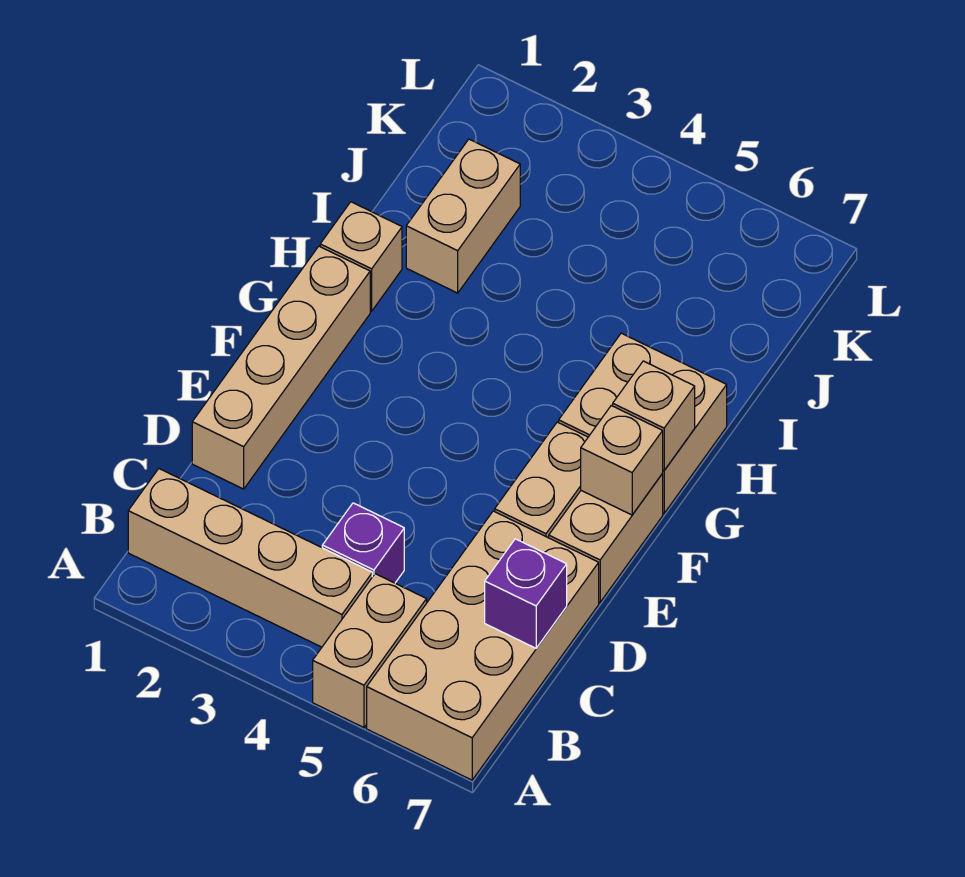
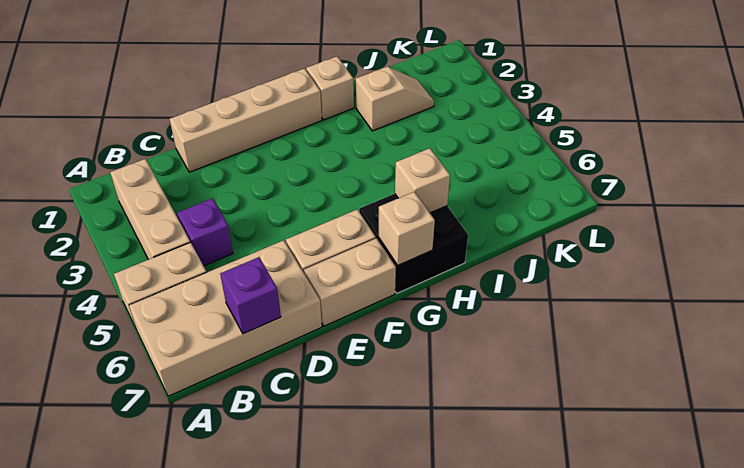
tan brick B1:B4 level 1 -> tan brick B2:B4 level 1
tan brick F7 level 2 -> tan brick H6 level 2
tan brick G6:H7 level 1 -> black brick G6:H7 level 1
tan brick I2:J2 level 1 -> tan slope I2:J2 level 1 top I

